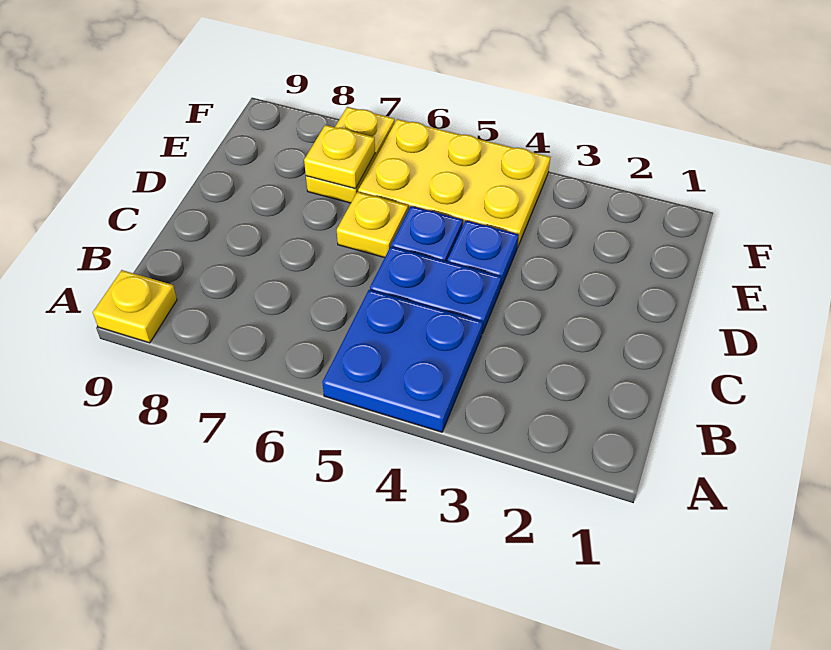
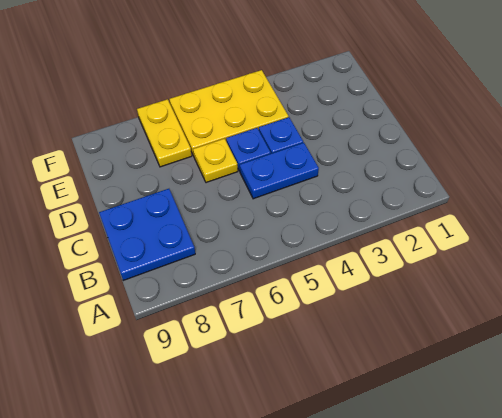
blue plate A4:B5 level 1 -> blue plate B8:C9 level 1
yellow plate A9 level 1 -> none
yellow plate E7 level 2 -> none

